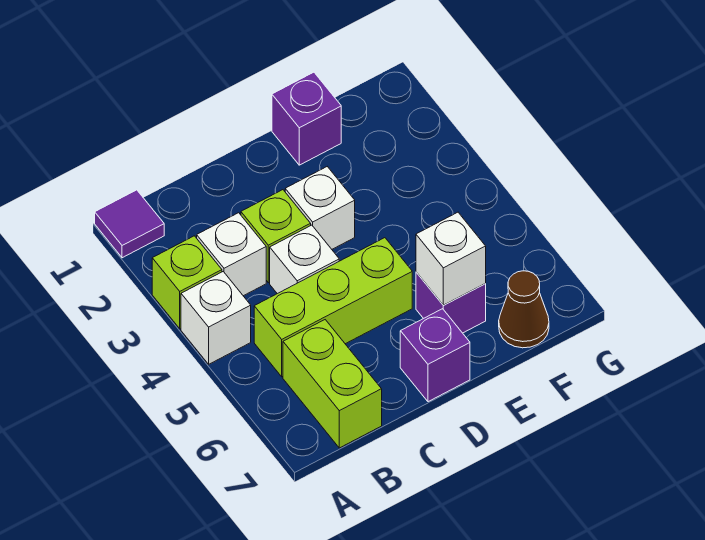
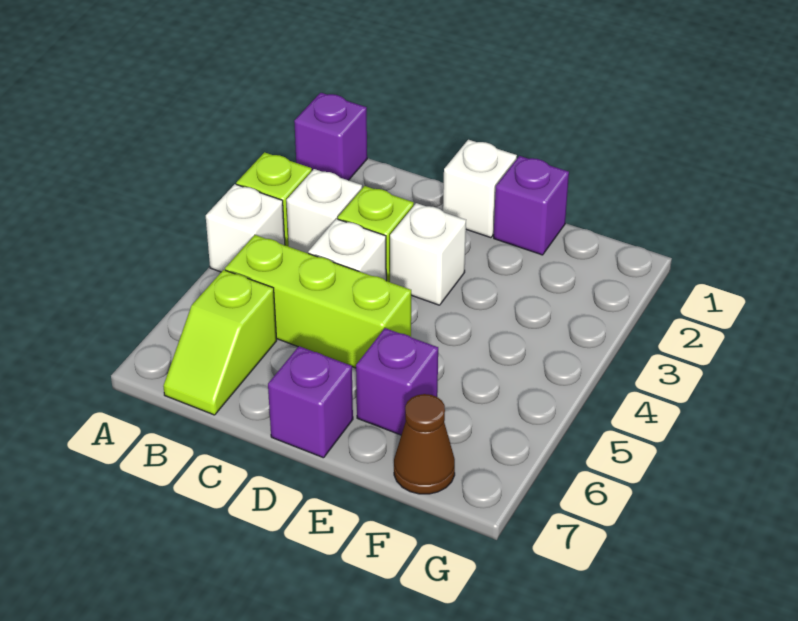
purple tile A1 level 1 -> purple brick A1 level 1
lime brick B6:B7 level 1 -> lime slope B6:B7 level 1 top 6
white brick E6 level 2 -> white brick D1 level 1

